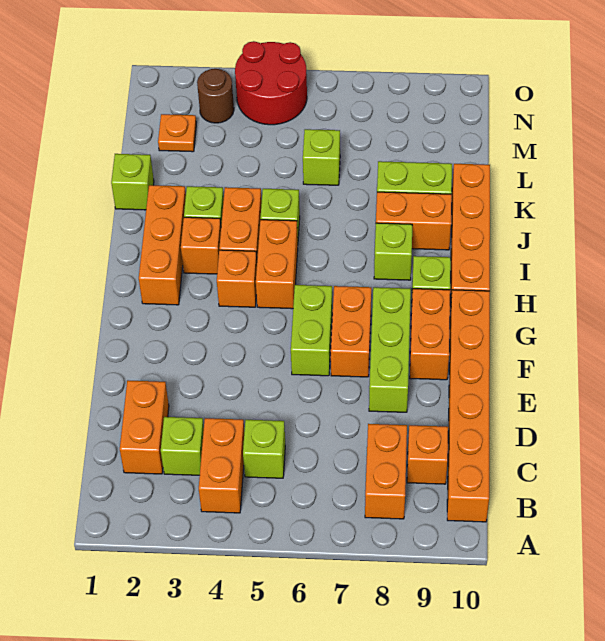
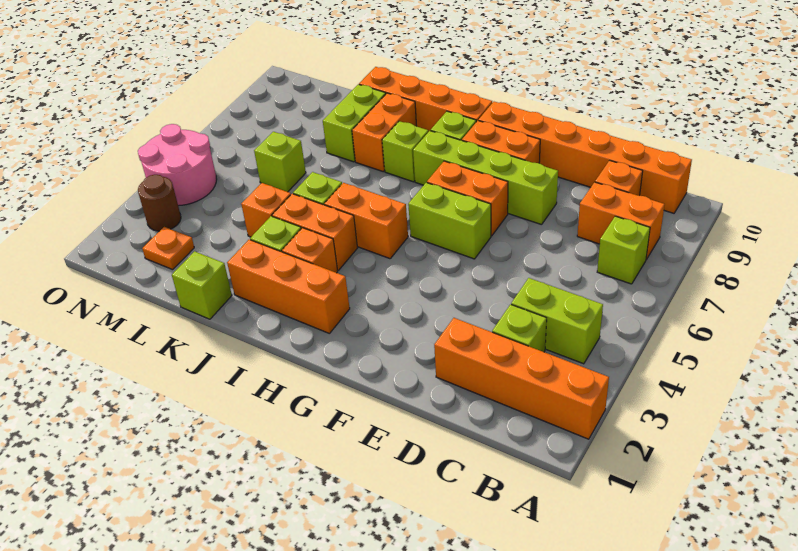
orange brick B4:C4 level 1 -> lime brick B4:C4 level 1
orange brick C2:D2 level 1 -> orange brick A2:D2 level 1
lime brick C5 level 1 -> lime brick B7 level 1
lime brick E8:G8 level 1 -> lime brick E8:H8 level 1
orange brick H4 level 1 -> orange brick K4 level 1
red round brick N4:O5 level 1 -> pink round brick N4:O5 level 1

